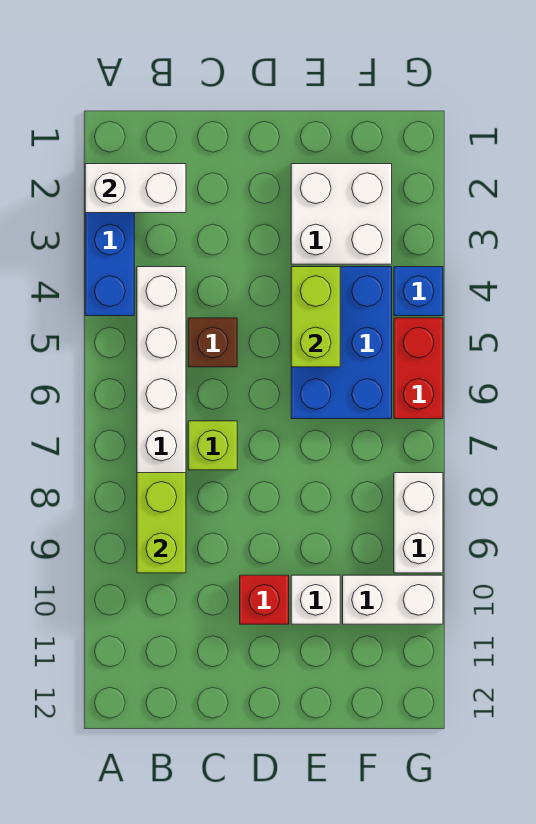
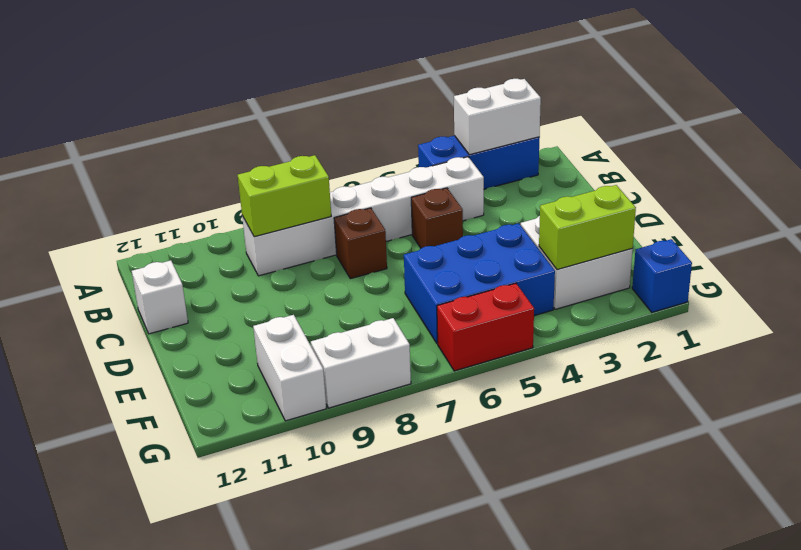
white brick A2:B2 level 2 -> white brick A2:A3 level 2
lime brick C7 level 1 -> brown brick C7 level 1
red brick D10 level 1 -> none
lime brick E4:E5 level 2 -> lime brick F2:F3 level 2
white brick E10 level 1 -> white brick C12 level 1
blue brick G4 level 1 -> blue brick G1 level 1

